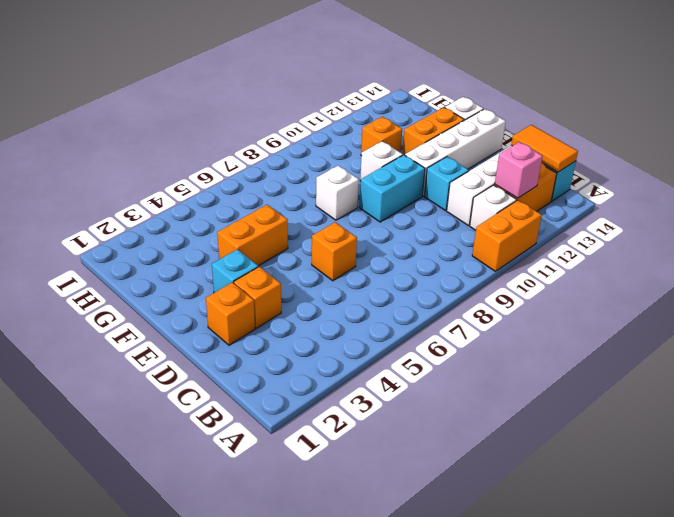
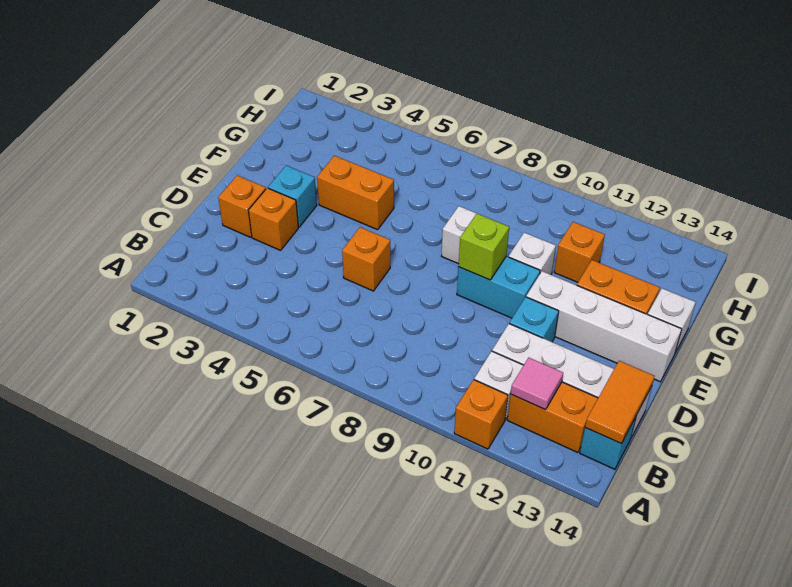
orange brick A10:A11 level 1 -> orange brick A11 level 1
pink brick B12 level 2 -> pink tile B12 level 2
none -> lime brick E9 level 2

